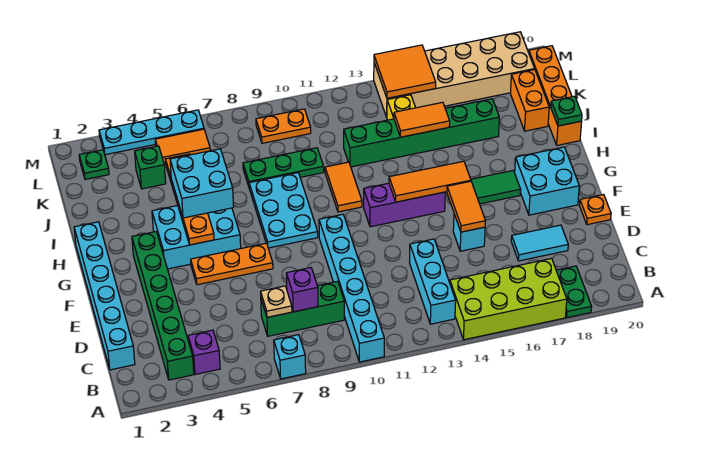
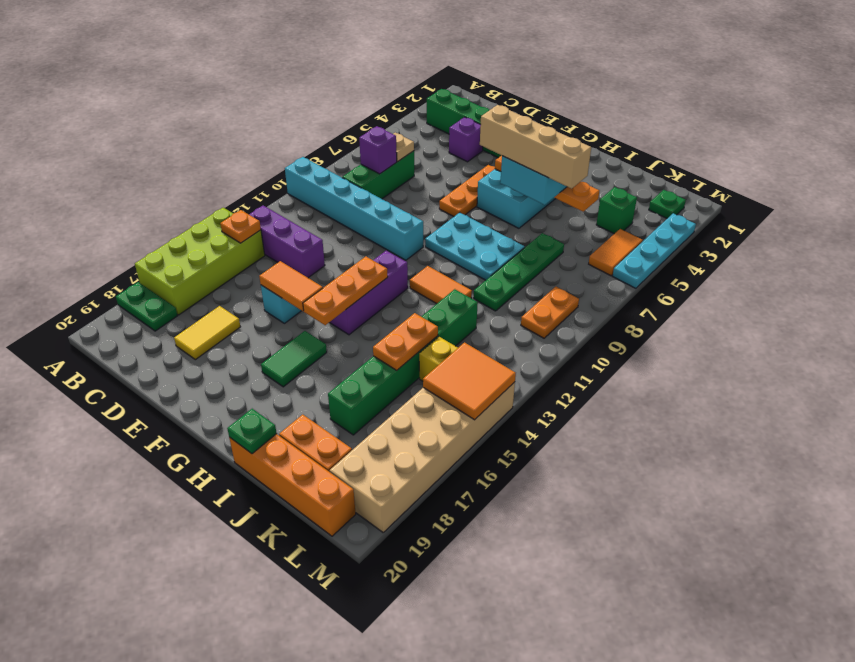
cyan brick A7 level 1 -> none
purple brick B4 level 1 -> purple brick D4 level 1
cyan brick B13:D13 level 1 -> purple brick B13:D13 level 1
cyan brick C1:H1 level 1 -> none
cyan tile D17:D18 level 1 -> yellow tile D17:D18 level 1
orange plate E20 level 1 -> orange plate B14 level 2
cyan brick F18:G19 level 1 -> none
none -> tan brick G6:J6 level 4
orange tile G13:G15 level 2 -> orange plate G13:G15 level 2
green plate J8:J10 level 1 -> green plate J7:J10 level 1
orange tile J14:J15 level 2 -> orange plate J14:J15 level 2

